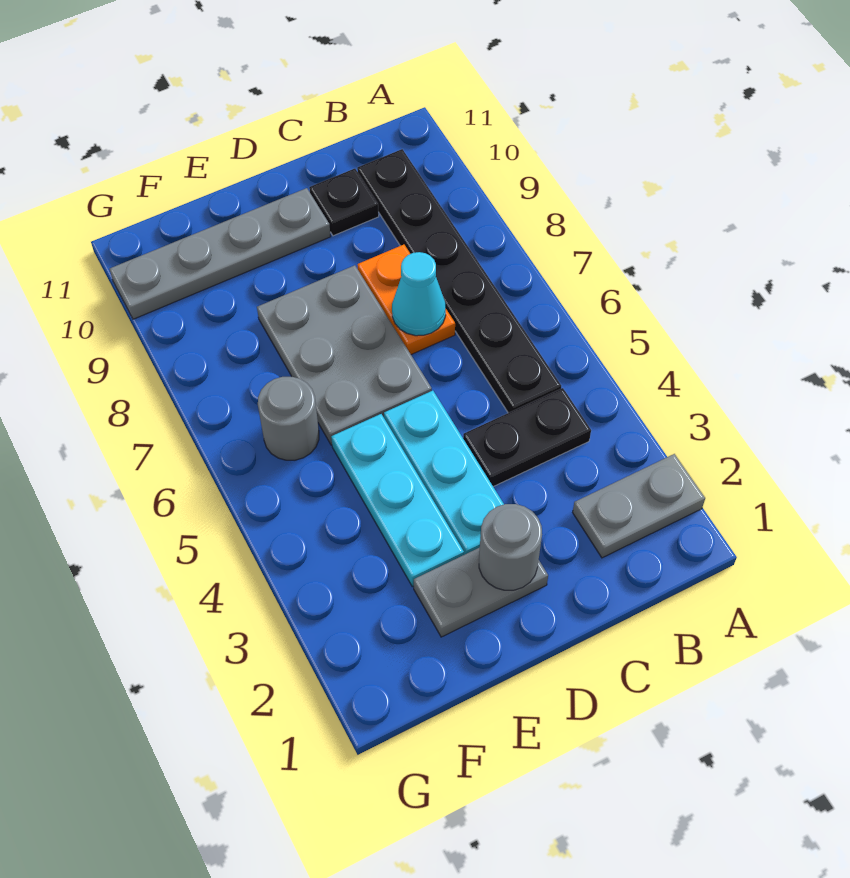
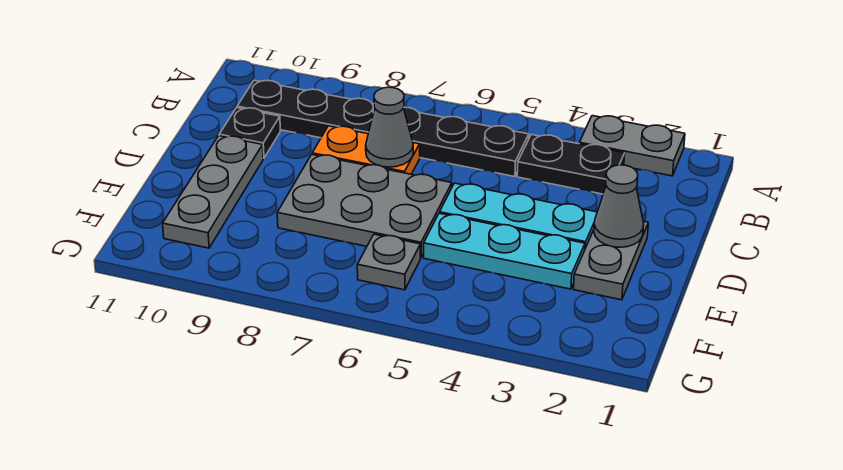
grey plate A2:B2 level 1 -> grey plate A2:A3 level 1
black plate B4:C4 level 1 -> black plate B3:B4 level 1
cyan cone C7 level 2 -> grey cone C7 level 2
grey round brick D2 level 2 -> grey cone D2 level 2
grey plate D10:G10 level 1 -> grey plate D10:F10 level 1
grey round brick F6 level 1 -> grey plate F6 level 1

